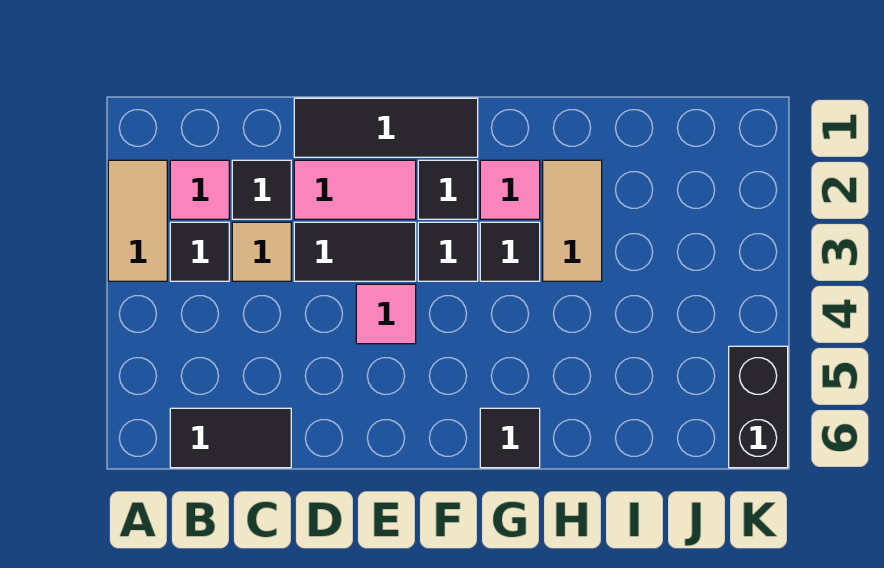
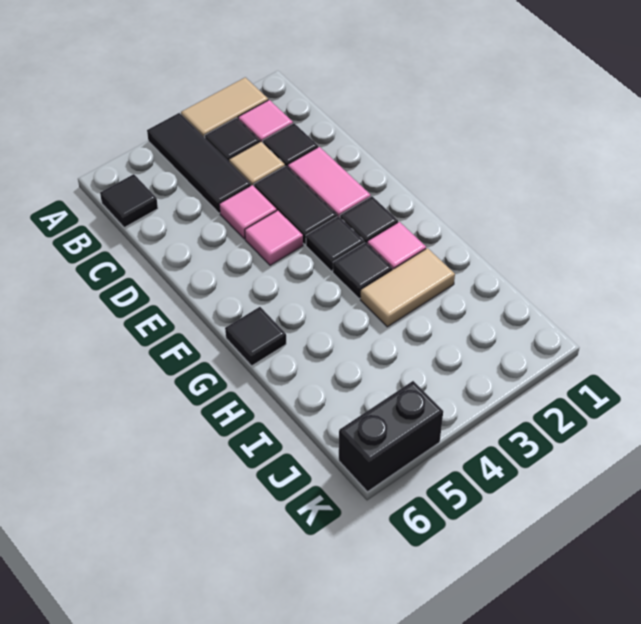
black tile B6:C6 level 1 -> black tile B6 level 1
black tile D1:F1 level 1 -> black tile A4:C4 level 1
none -> pink tile D4 level 1

